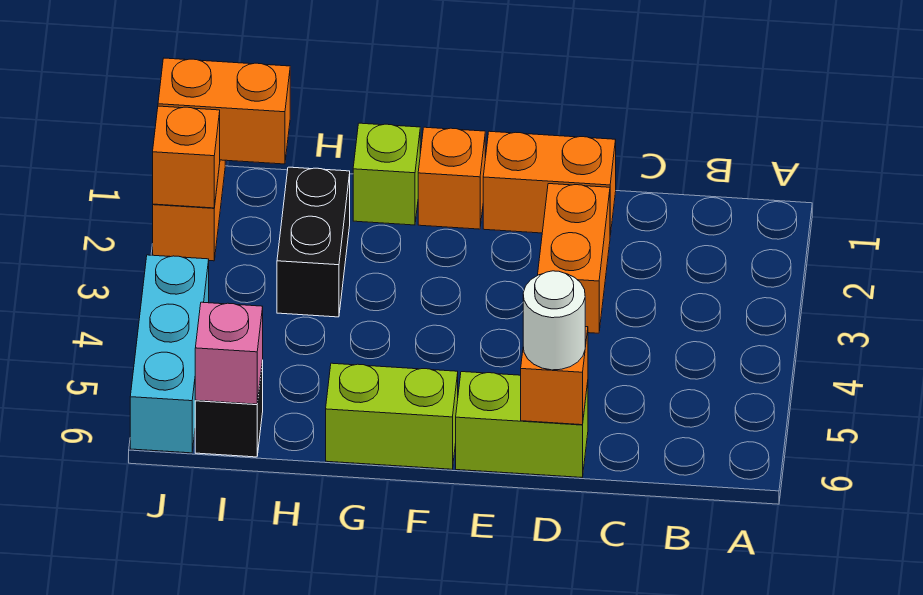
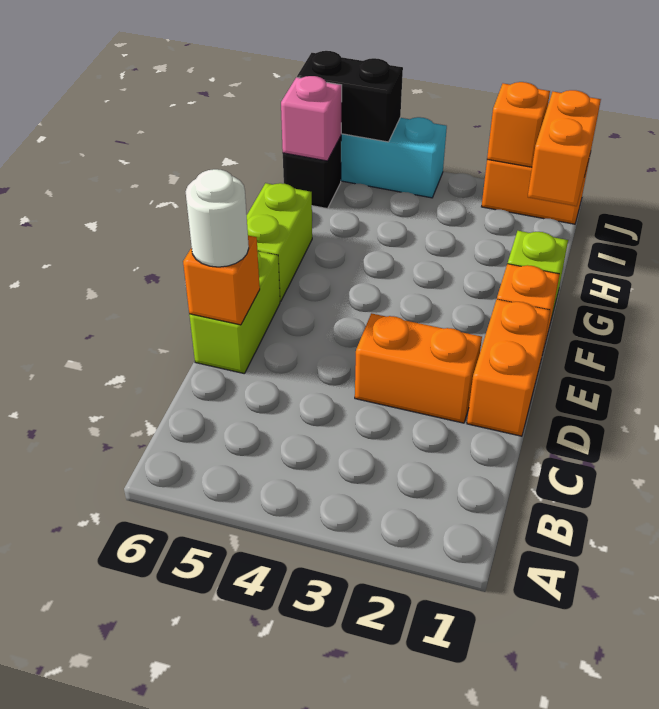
black brick H2:H3 level 1 -> black brick J5:J6 level 2

